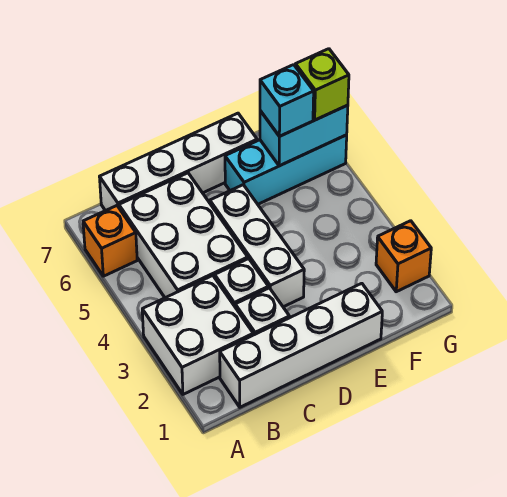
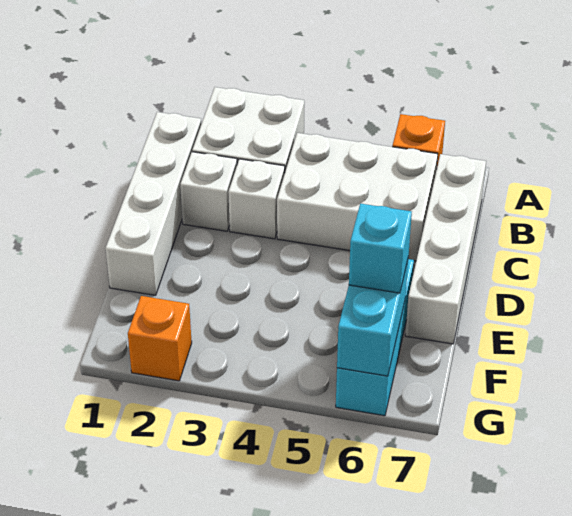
white brick D3:D5 level 1 -> none
lime brick G6 level 3 -> none

